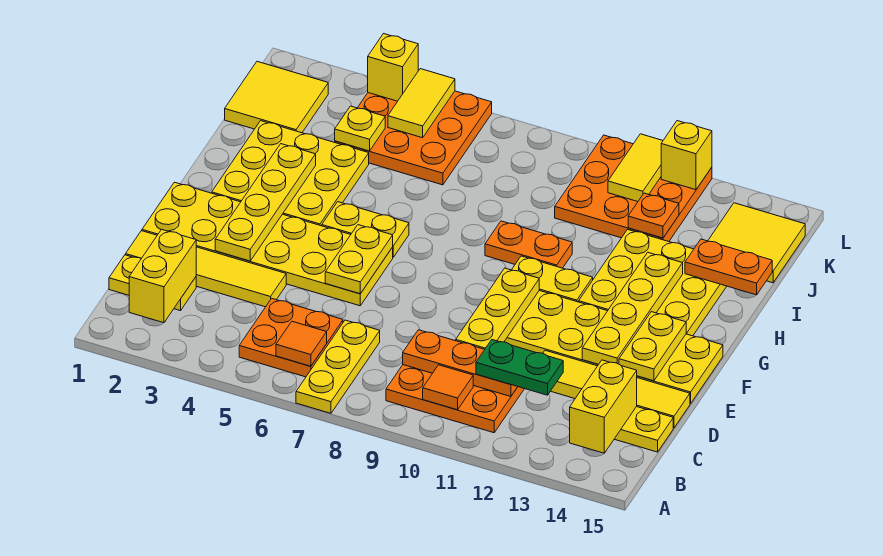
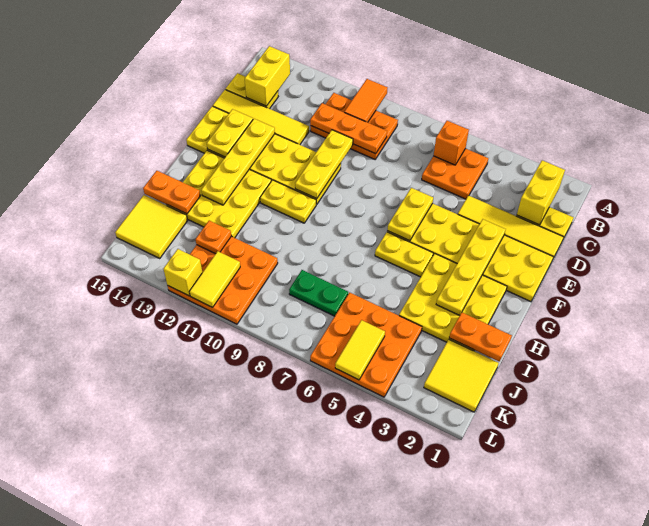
yellow plate A7:C7 level 1 -> none
orange tile B6 level 2 -> orange brick B6 level 2
orange tile B10 level 2 -> orange tile A10:B10 level 2
green plate C11:C12 level 3 -> green plate J7:J8 level 1
orange plate H9:H10 level 1 -> orange plate I1:I2 level 2
yellow plate J4 level 2 -> none
yellow brick L4 level 2 -> none

